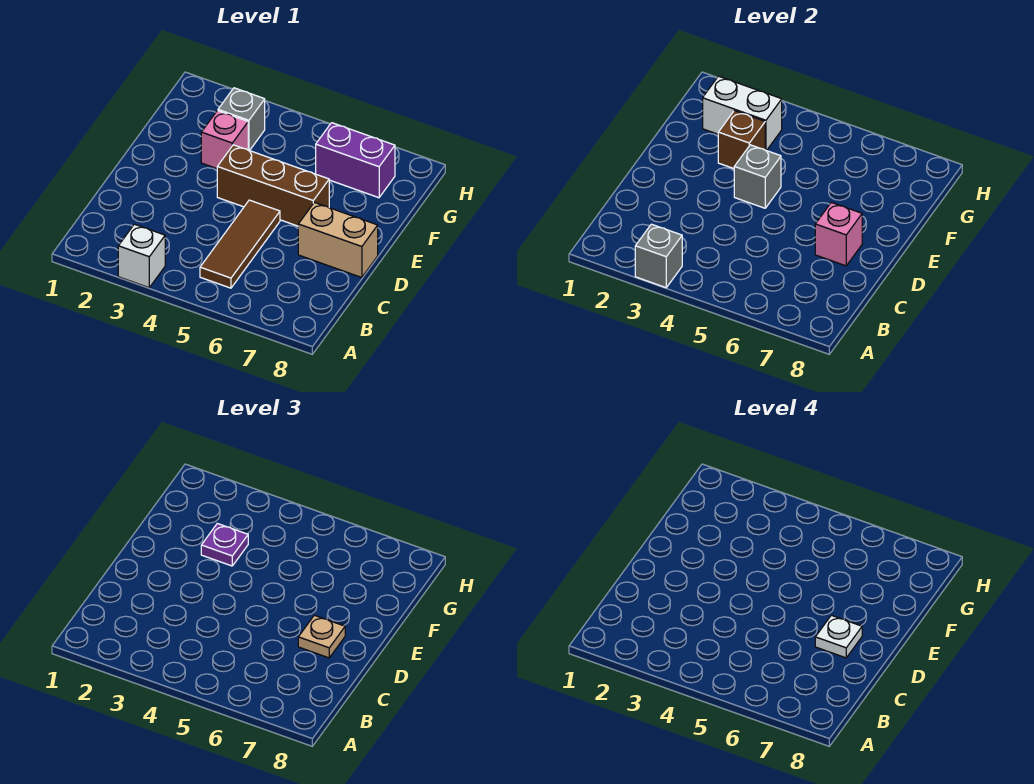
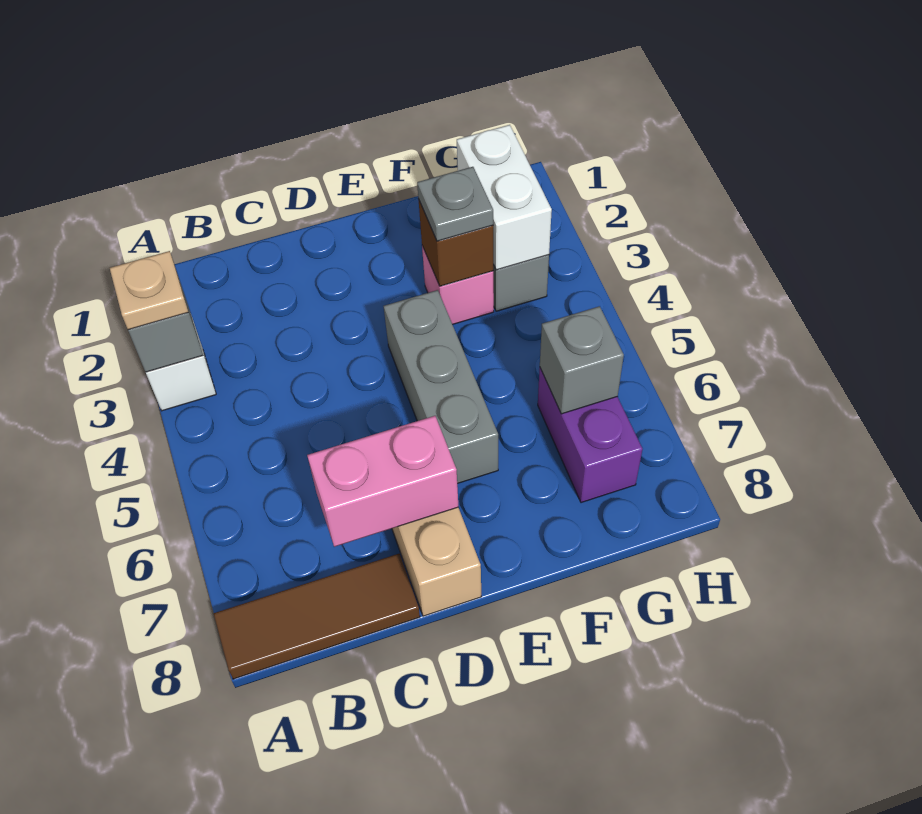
brown tile B5:D5 level 1 -> brown tile A8:C8 level 1
pink brick D7 level 2 -> pink brick C7:D7 level 2
tan plate D7 level 3 -> tan plate A3 level 3
white plate D7 level 4 -> none
brown brick E4:E6 level 1 -> grey brick E4:E6 level 1
grey brick E4 level 2 -> grey brick G6 level 2
purple plate F3 level 3 -> grey plate F3 level 3

